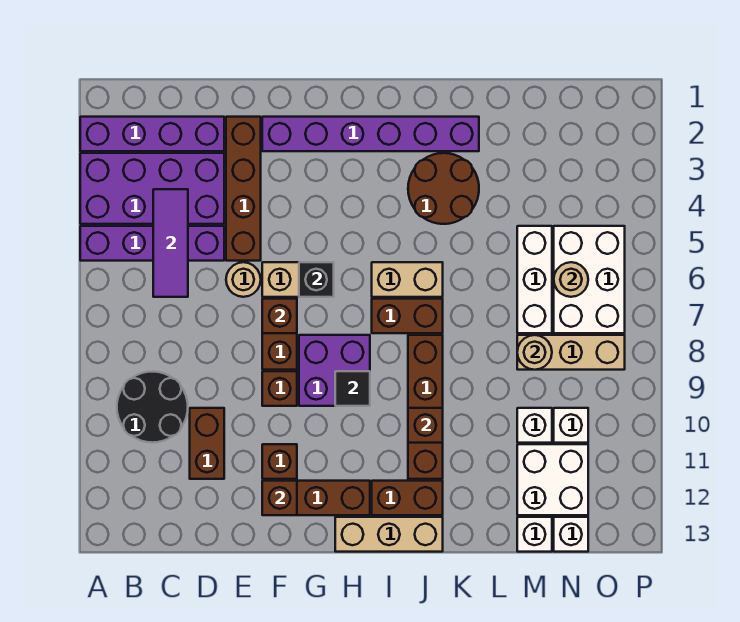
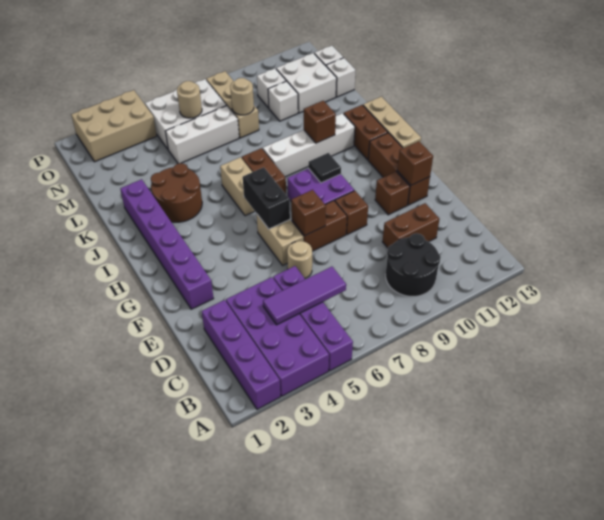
brown brick E2:E5 level 1 -> none
black brick G6 level 2 -> black brick G6:H6 level 2
brown brick J8:J11 level 1 -> white brick J8:J11 level 1
none -> tan brick O2:P4 level 1

